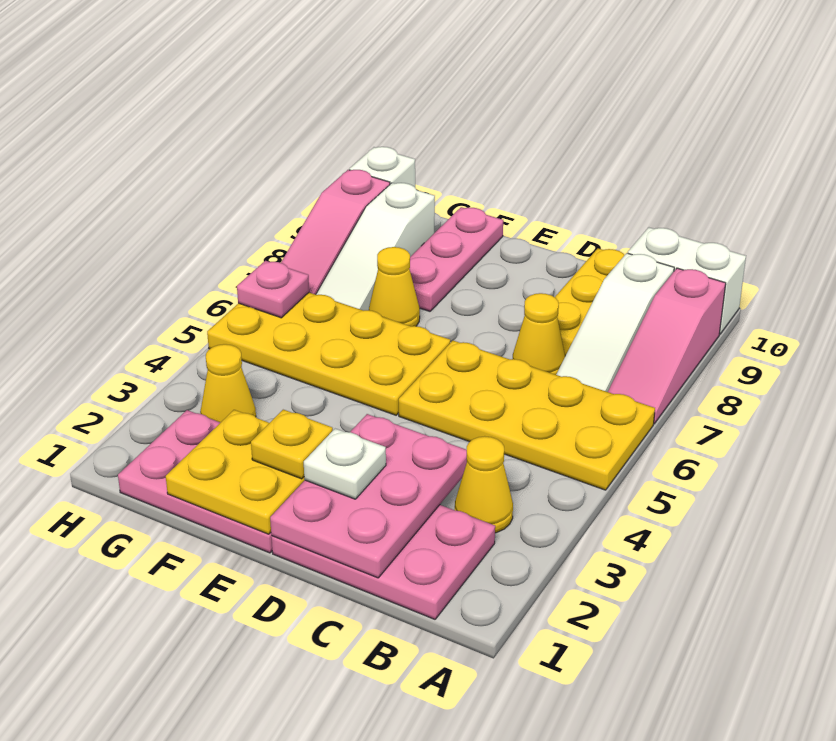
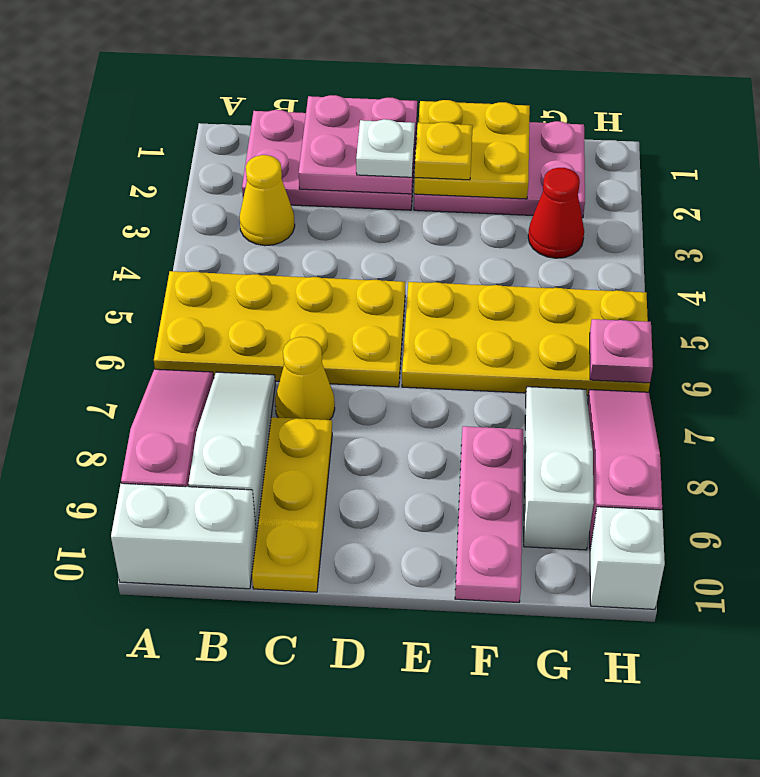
pink plate C1:D3 level 2 -> pink plate C1:D2 level 2
yellow cone F7 level 1 -> none
yellow cone G3 level 1 -> red cone G3 level 1

